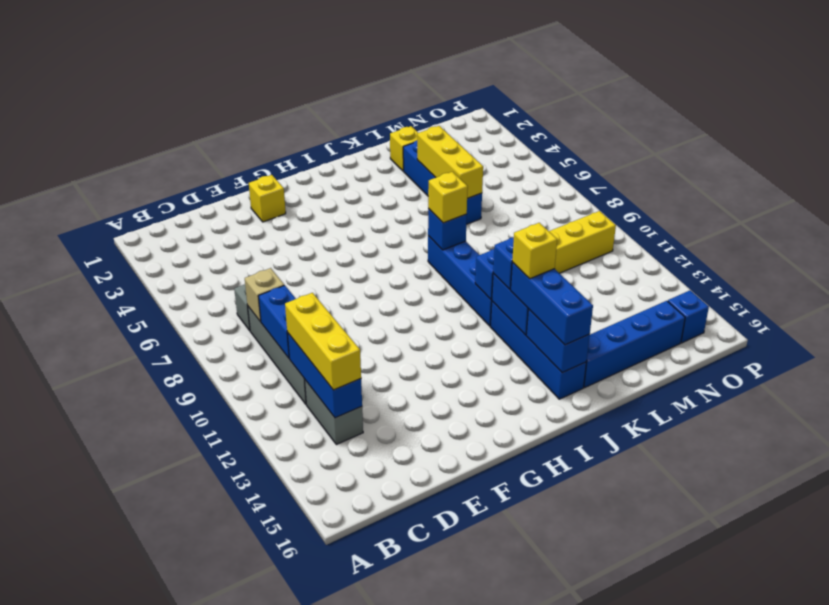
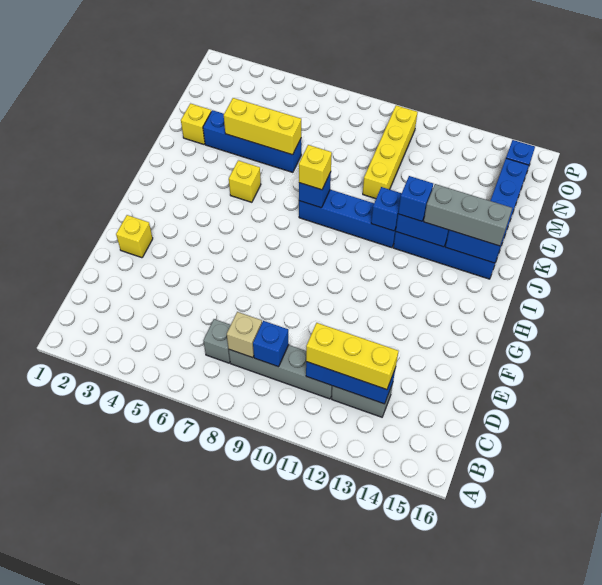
blue brick C9:C10 level 2 -> blue brick C9 level 2
blue brick J13:J15 level 3 -> grey brick J13:J15 level 3
yellow brick J13 level 4 -> yellow brick J5 level 1

